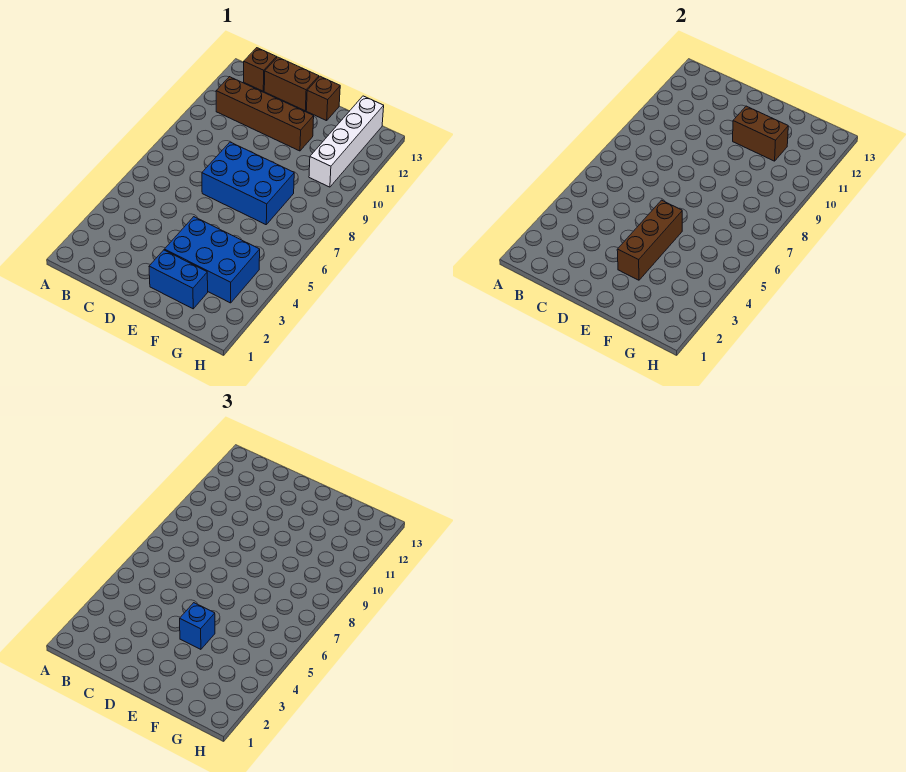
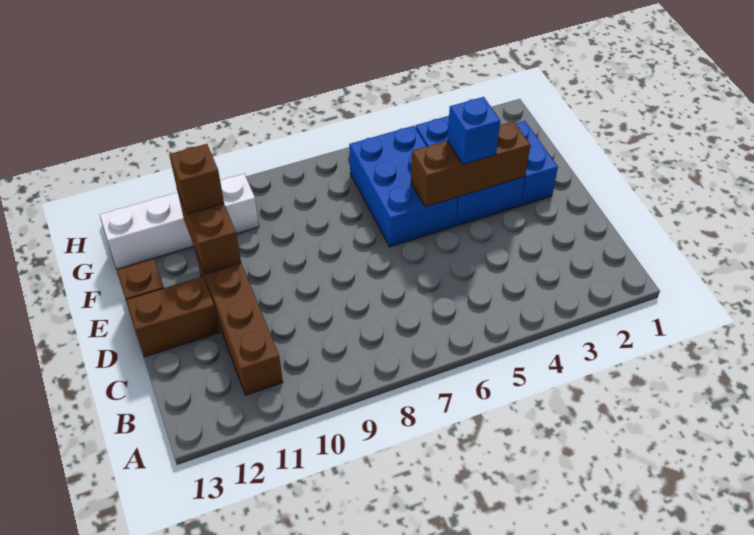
brown brick B13 level 1 -> brown brick F11 level 3
brown brick C13:D13 level 1 -> brown brick D12:D13 level 1
blue brick D7:F8 level 1 -> blue brick E5:G6 level 1

